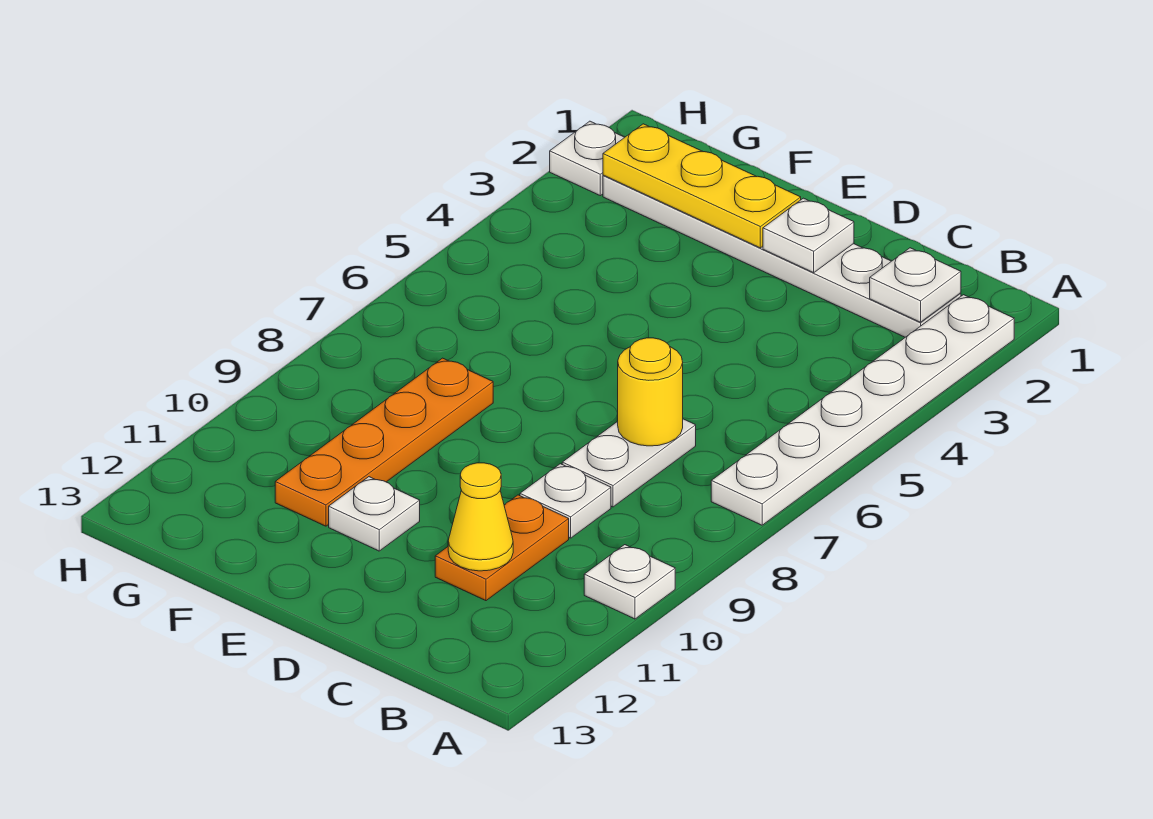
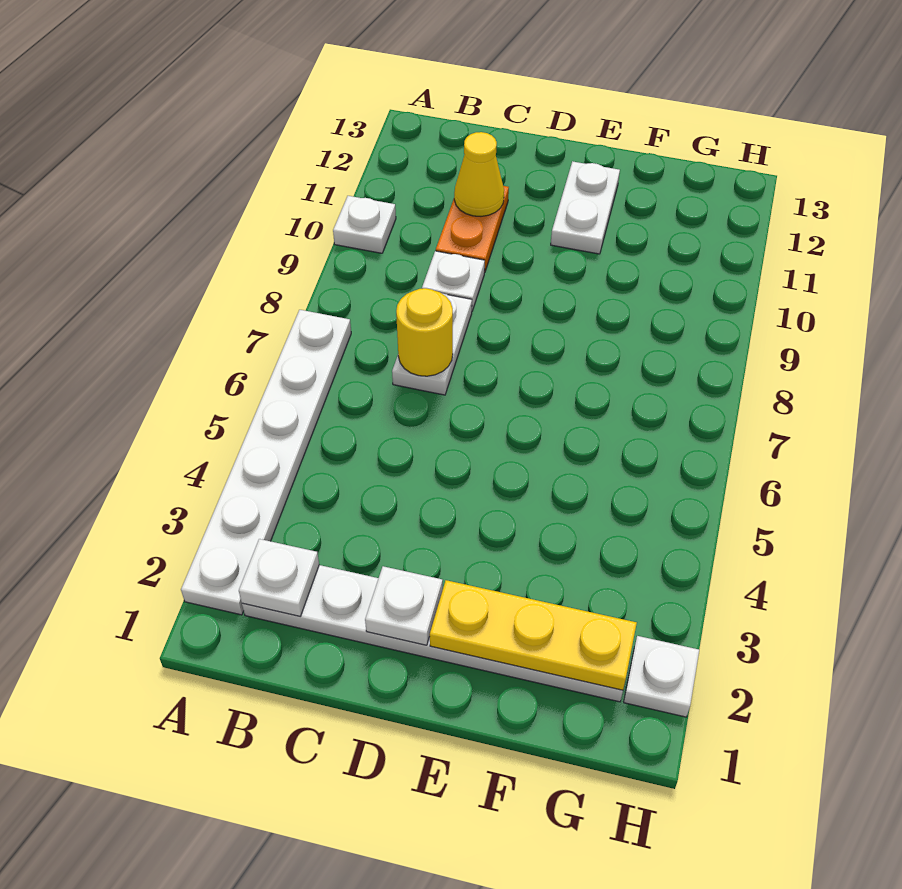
white plate E11 level 1 -> white plate E11:E12 level 1
orange plate F8:F11 level 1 -> none

